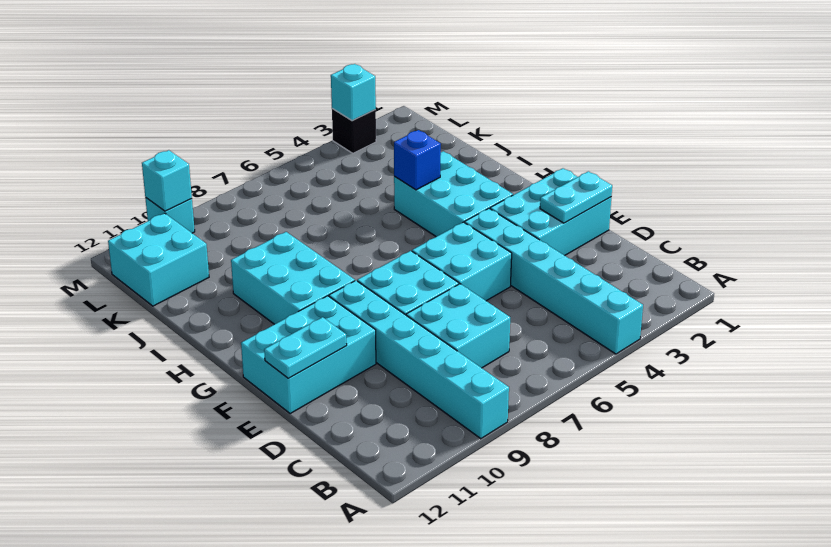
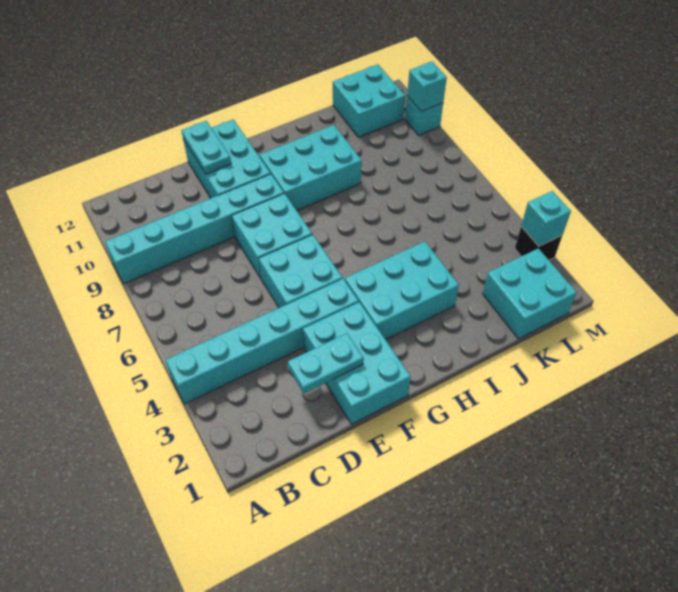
cyan brick C7:D8 level 1 -> cyan brick K1:L2 level 1
cyan plate E1:E2 level 2 -> cyan plate D2:E2 level 2
blue brick I4 level 2 -> none

